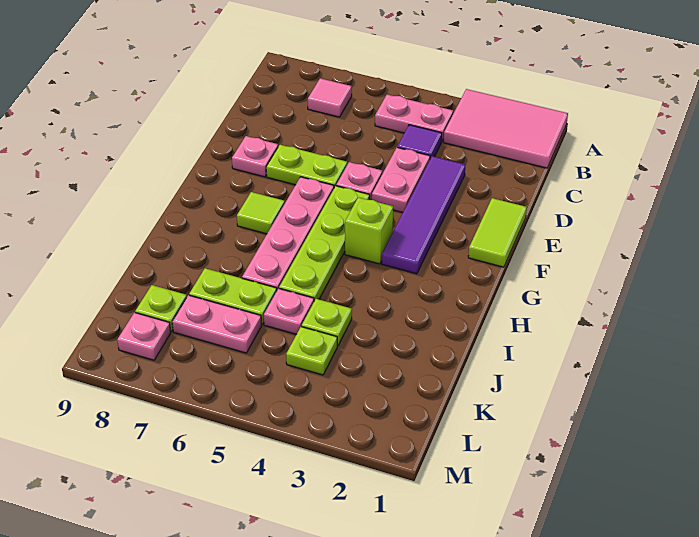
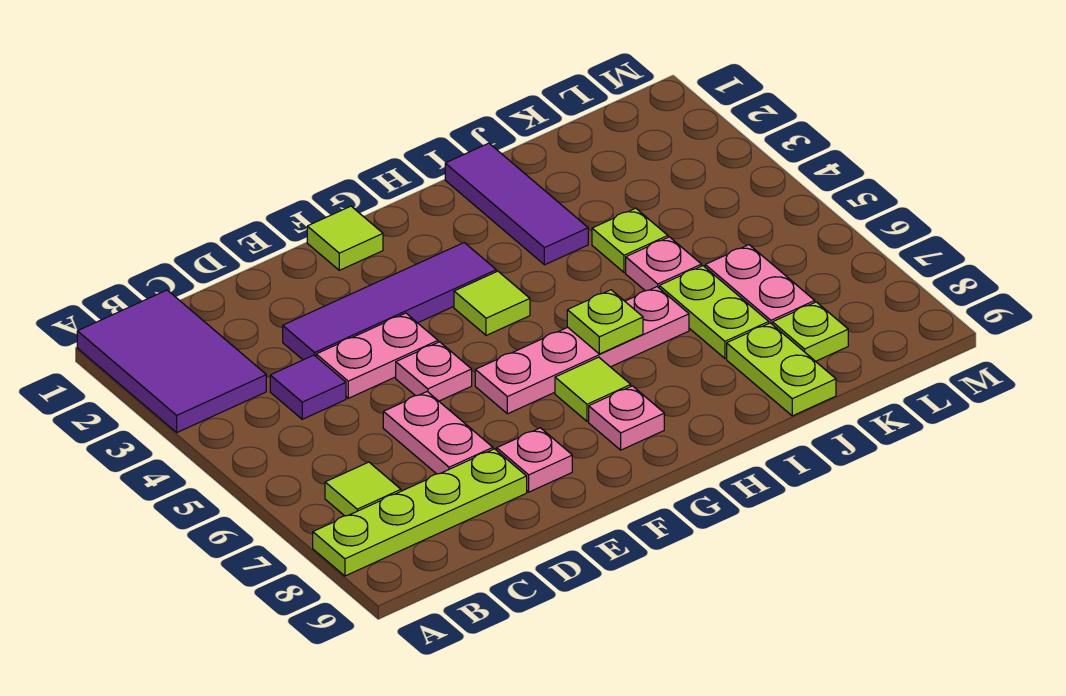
pink tile A1:B3 level 1 -> purple tile A1:B3 level 1
pink plate B4:B5 level 1 -> pink plate D6:D7 level 1
pink tile B7 level 1 -> lime tile B7 level 1
lime tile E1:F1 level 1 -> lime tile F1 level 1
lime plate E6:E7 level 1 -> lime plate J8:J9 level 1
lime plate F5:I5 level 1 -> lime plate A8:D8 level 1
lime brick G4 level 1 -> lime tile G4 level 1
none -> purple tile I1:I3 level 1
lime plate K4 level 1 -> lime plate H6 level 2
pink plate L8 level 1 -> pink plate G8 level 1

